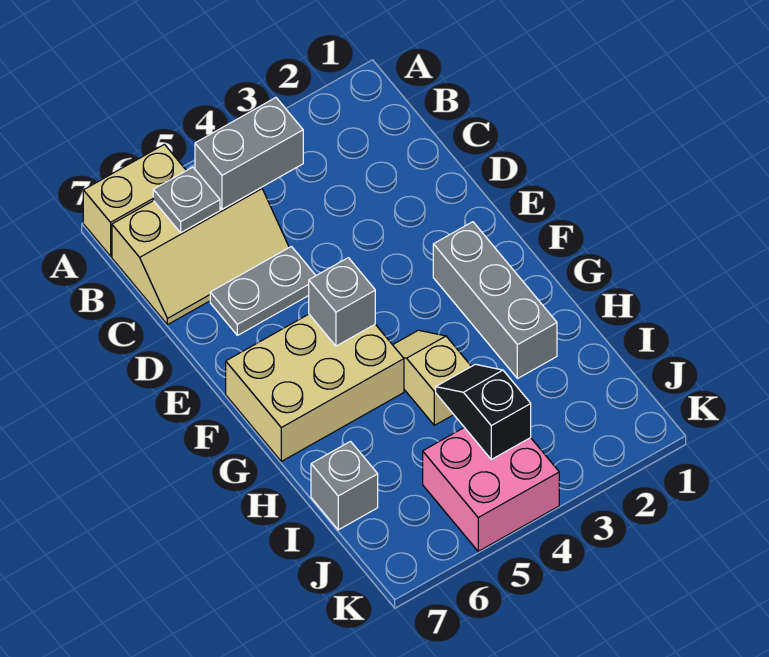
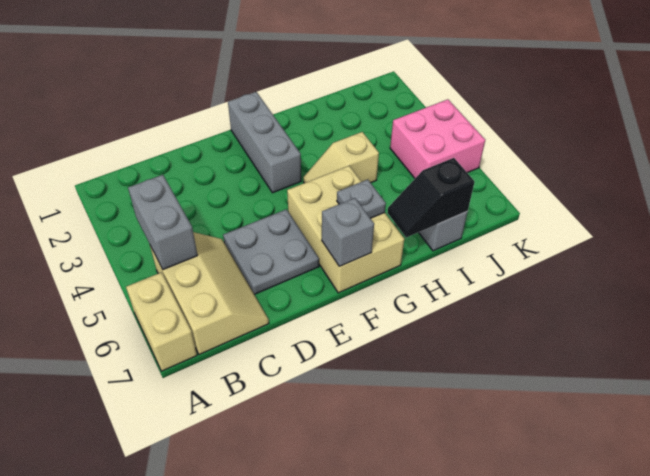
grey plate B6 level 2 -> grey plate G6 level 2
grey plate D5:D6 level 1 -> grey plate D5:E6 level 1
grey brick F2:H2 level 1 -> grey brick F1:F3 level 1
grey brick F5 level 2 -> grey brick F7 level 2
black slope I4:J4 level 2 top J -> black slope H7:I7 level 2 top I

